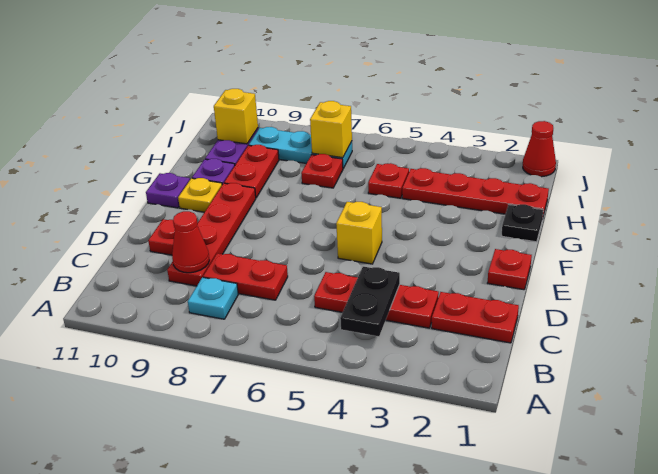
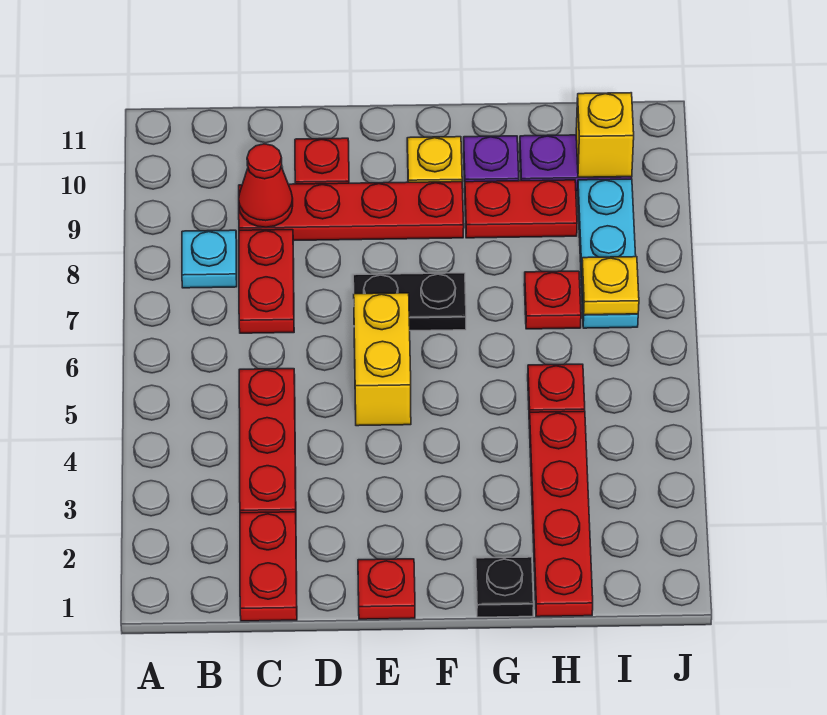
black plate B4:C4 level 2 -> black plate E7:F7 level 1
yellow brick E5 level 1 -> yellow brick E5:E6 level 1
purple plate F11 level 1 -> none
yellow brick I7 level 2 -> yellow plate I7 level 2
red cone J1 level 1 -> none

